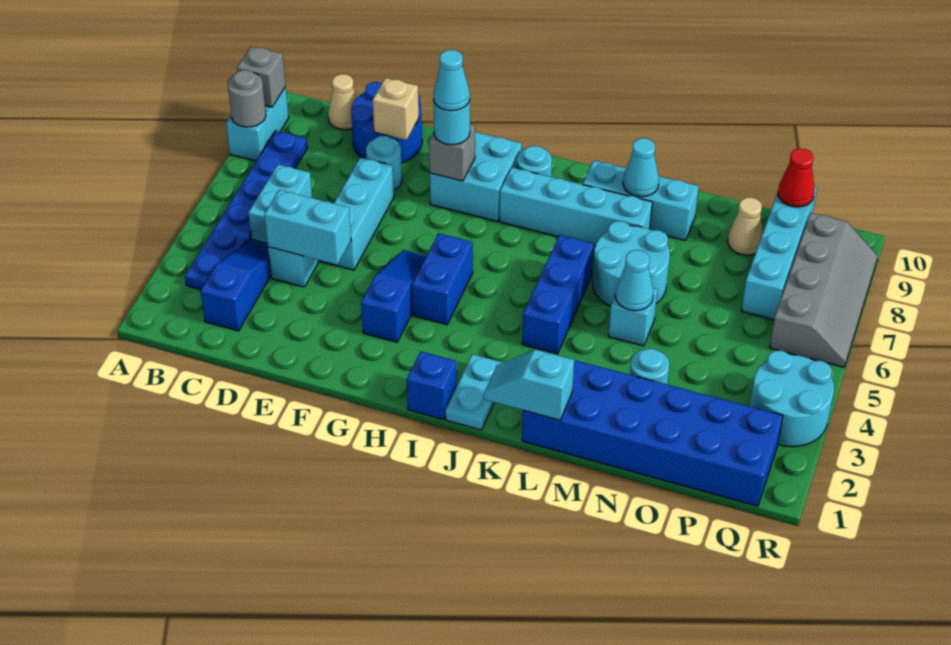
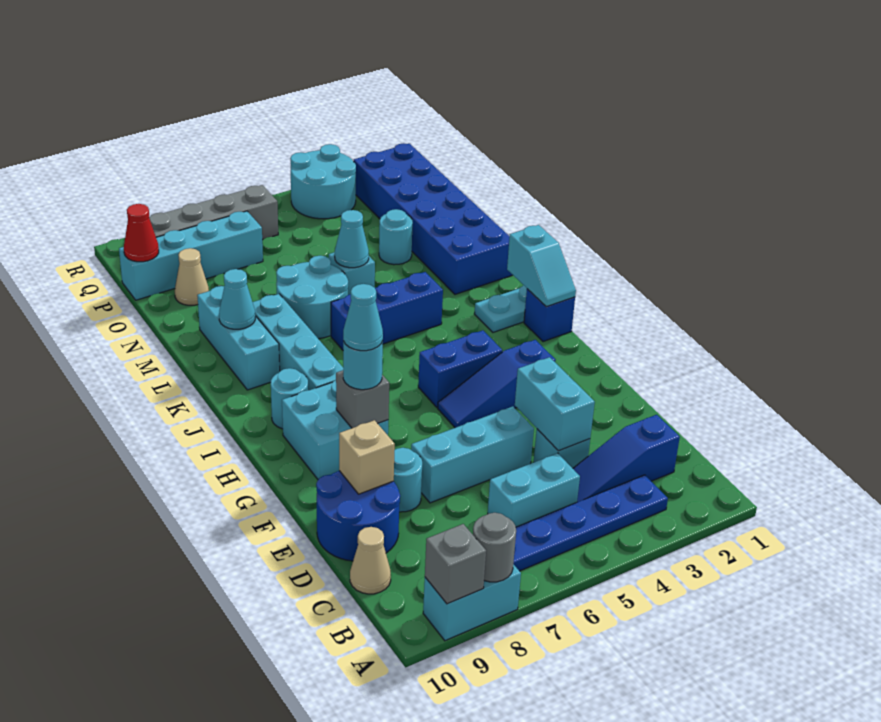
cyan slope K1:L1 level 2 top L -> cyan slope I1:J1 level 2 top J

